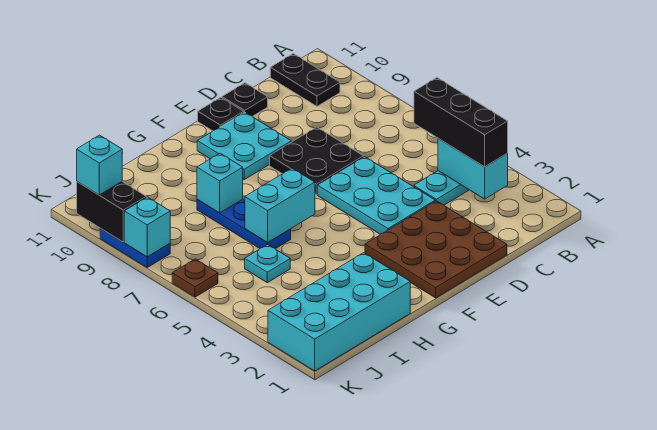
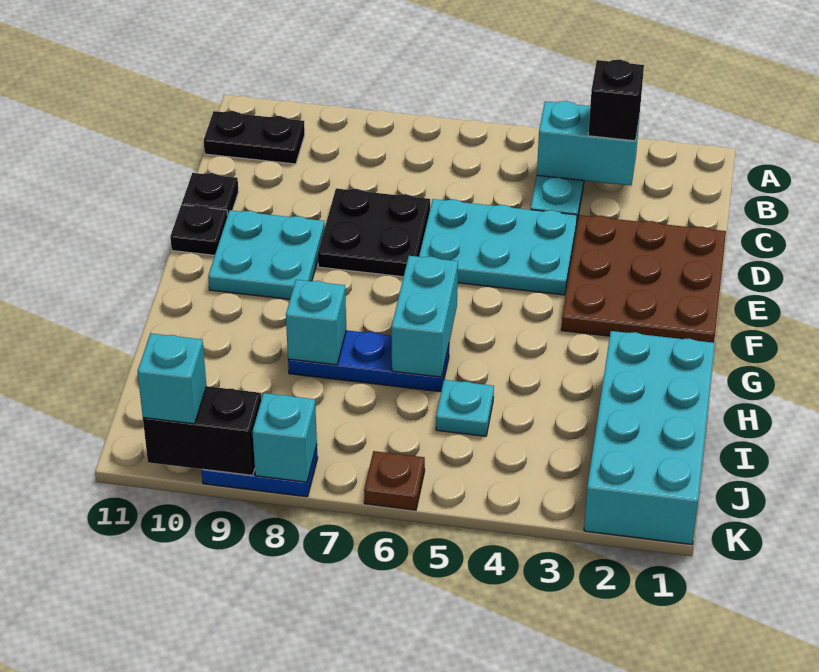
black brick B3:B5 level 3 -> black brick B3 level 3

